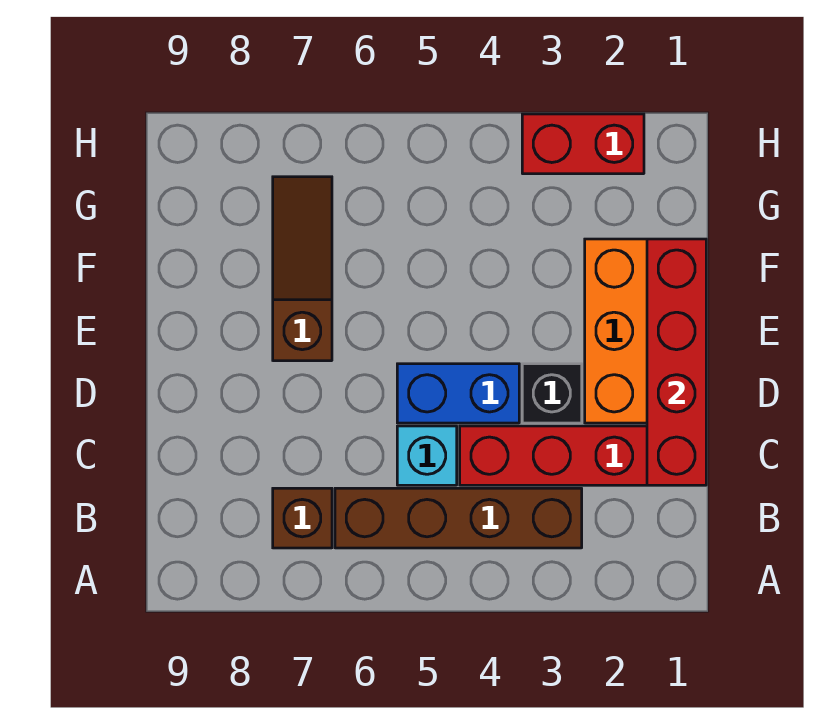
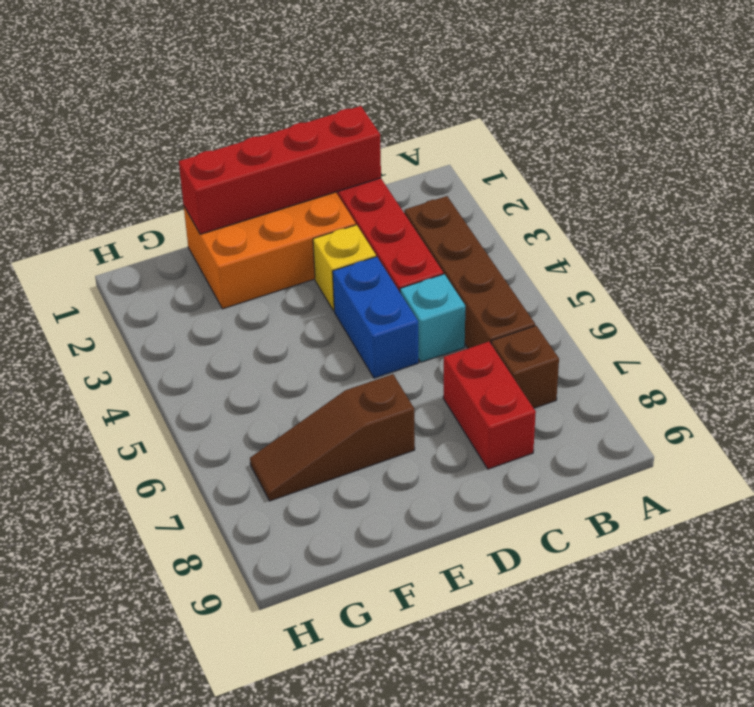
black brick D3 level 1 -> yellow brick D3 level 1
red brick H2:H3 level 1 -> red brick C7:C8 level 1

